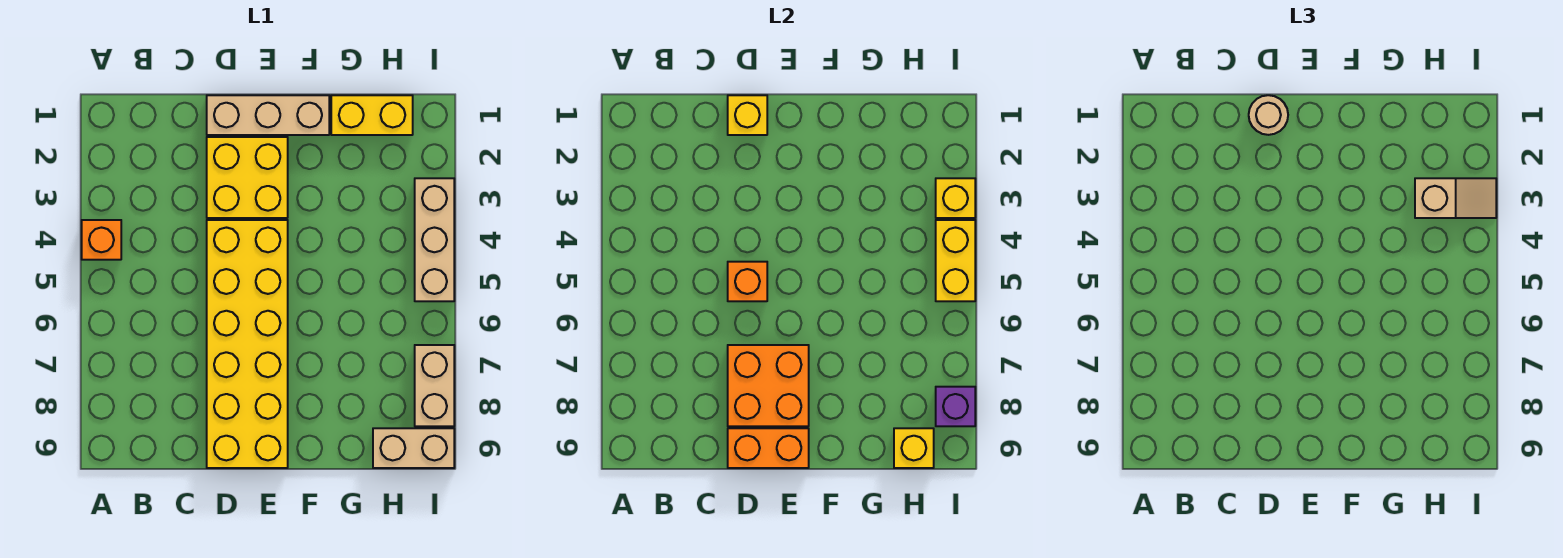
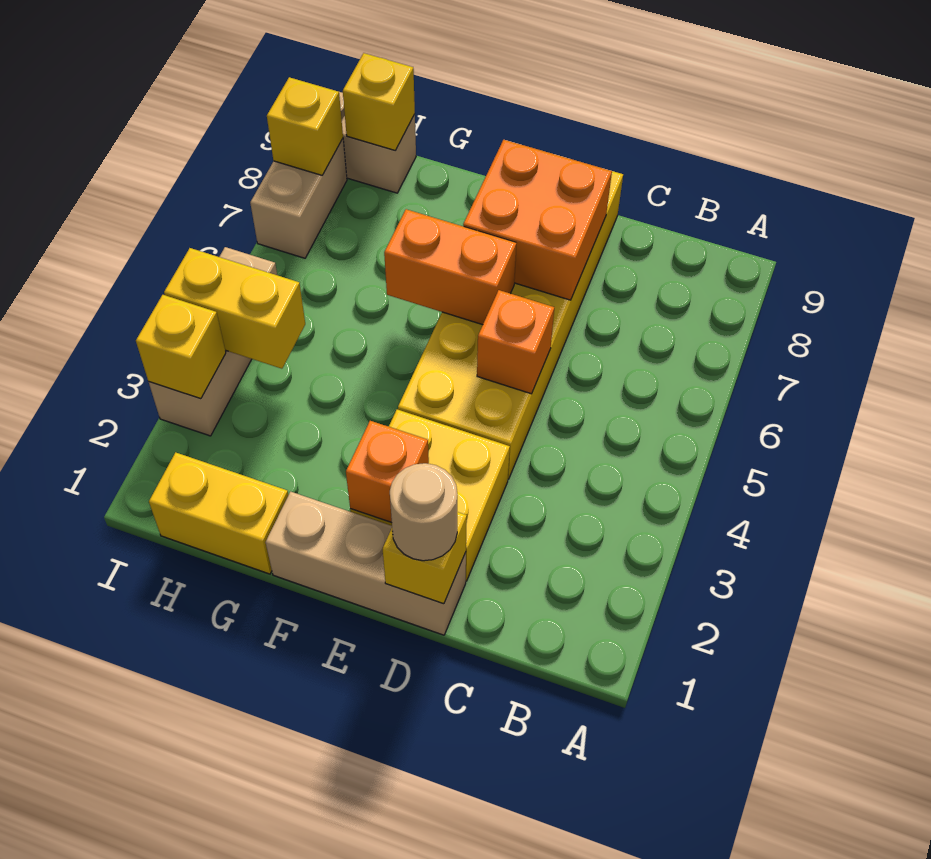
orange brick A4 level 1 -> orange brick E2 level 2
orange brick D9:E9 level 2 -> orange brick E6:F6 level 2
tan slope H3:I3 level 3 top H -> none
yellow brick I4:I5 level 2 -> yellow brick H4:I4 level 2
purple brick I8 level 2 -> yellow brick I8 level 2

